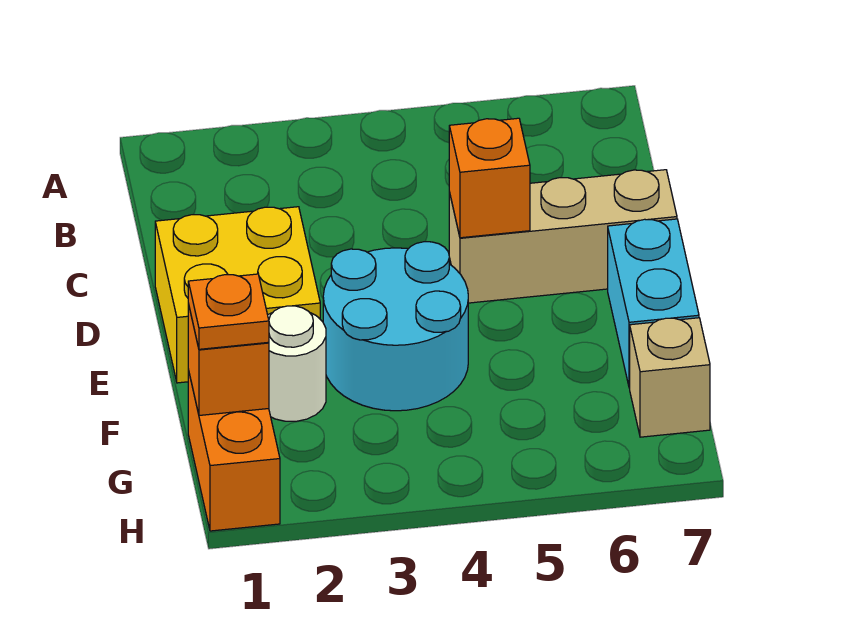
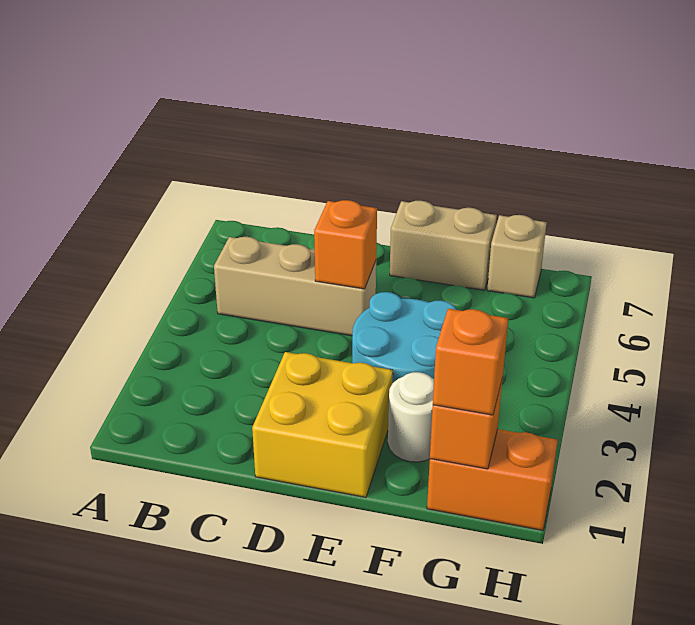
tan brick D5:D7 level 1 -> tan brick B5:D5 level 1
cyan brick E7:F7 level 1 -> tan brick E7:F7 level 1
orange plate G1 level 3 -> orange brick G1 level 3

